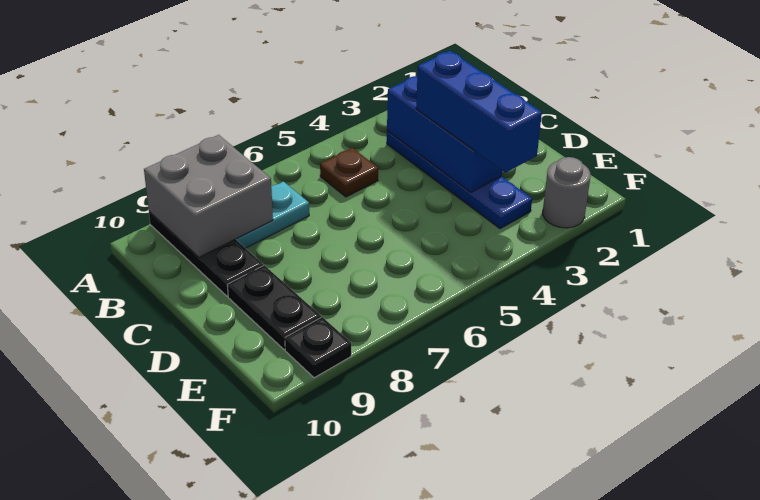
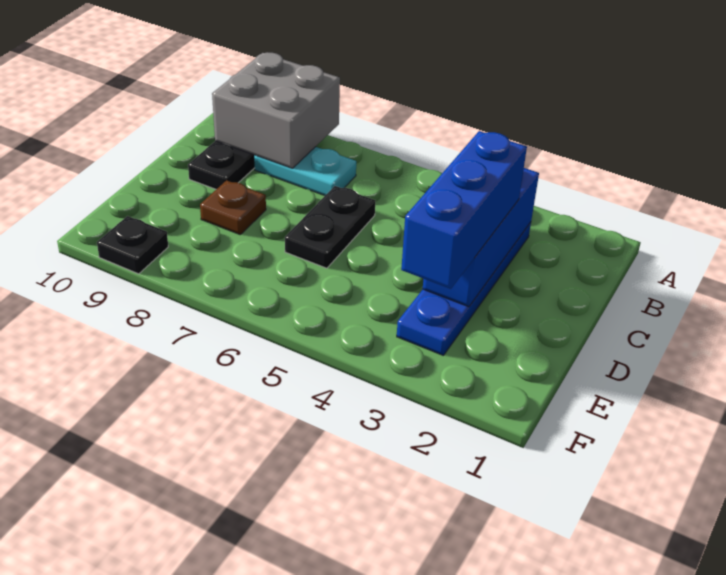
brown plate B5 level 1 -> brown plate D8 level 1
black plate D9:E9 level 1 -> black plate C6:D6 level 1
grey round brick F2 level 1 -> none

